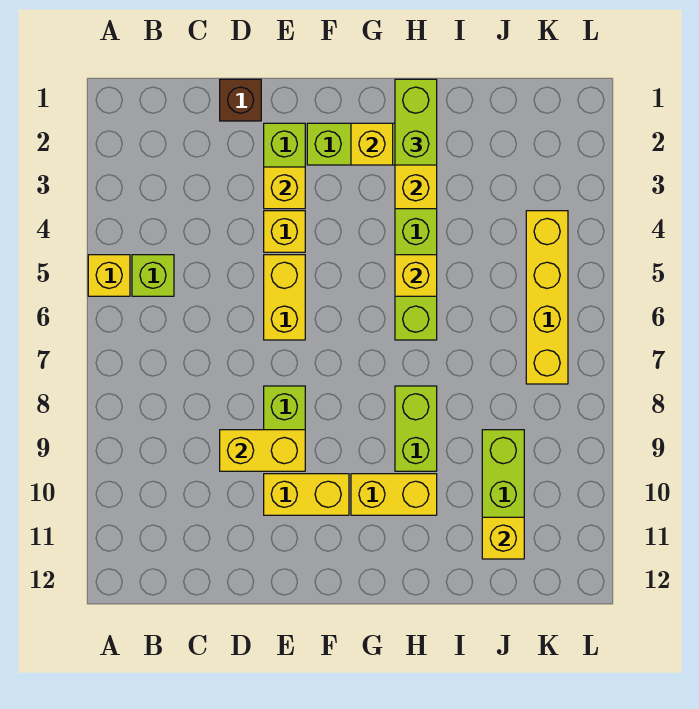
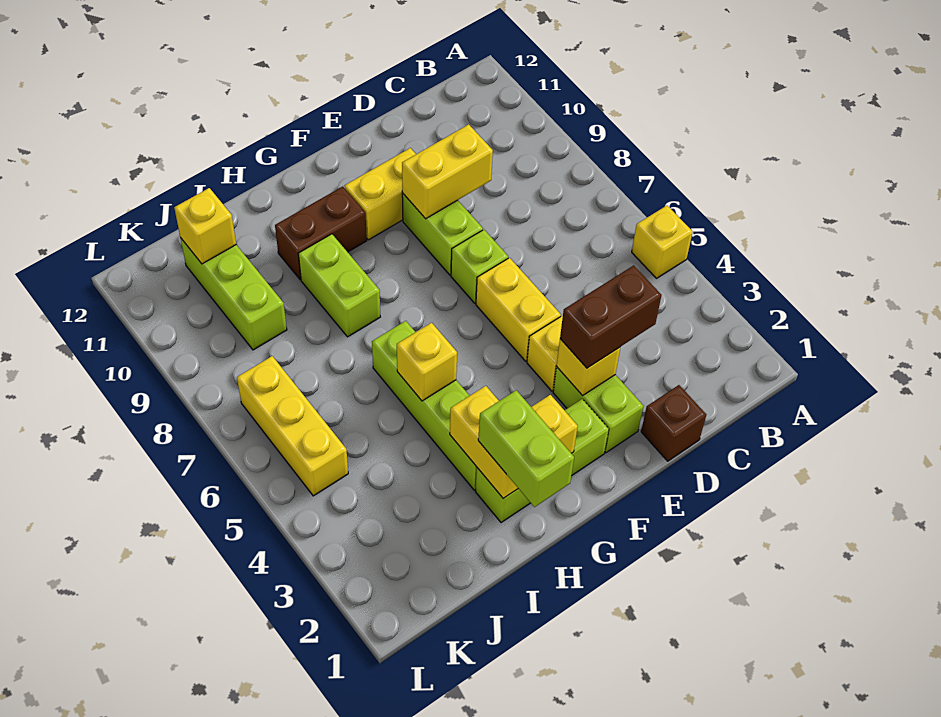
lime brick B5 level 1 -> lime brick E7 level 1
none -> brown brick D3:E3 level 3
yellow brick G10:H10 level 1 -> brown brick G10:H10 level 1
yellow brick K4:K7 level 1 -> yellow brick K5:K7 level 1

